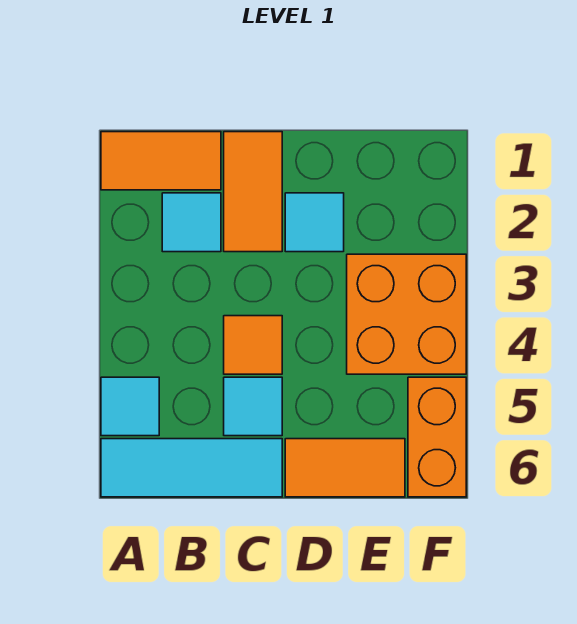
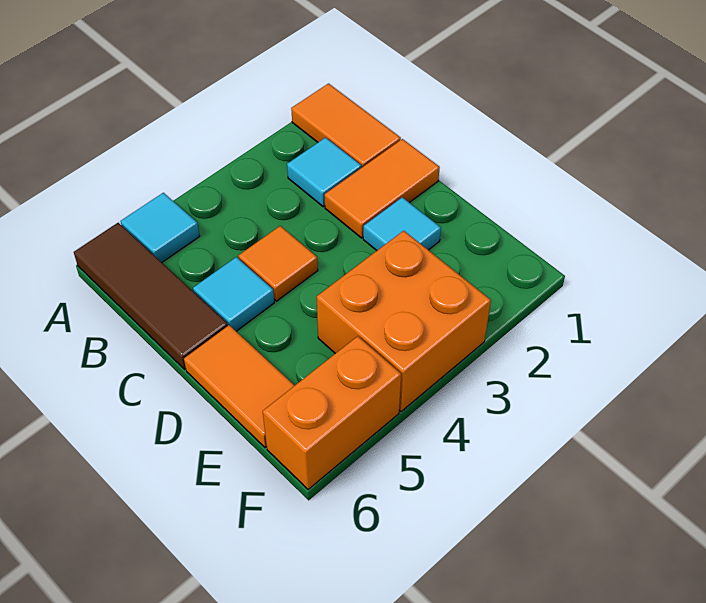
cyan tile A6:C6 level 1 -> brown tile A6:C6 level 1

